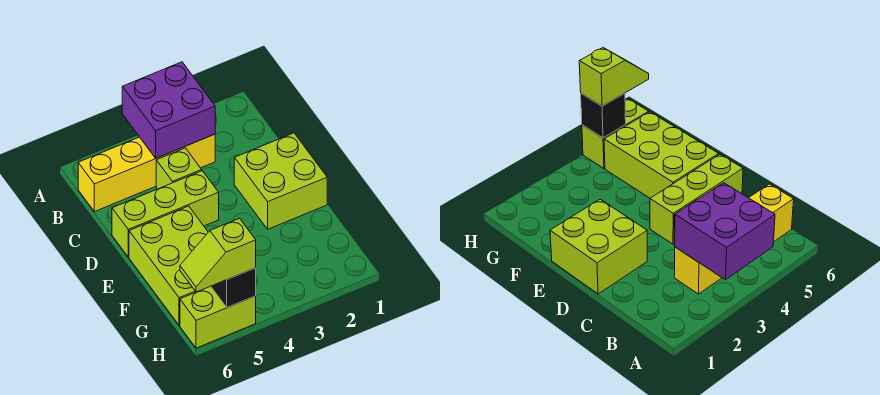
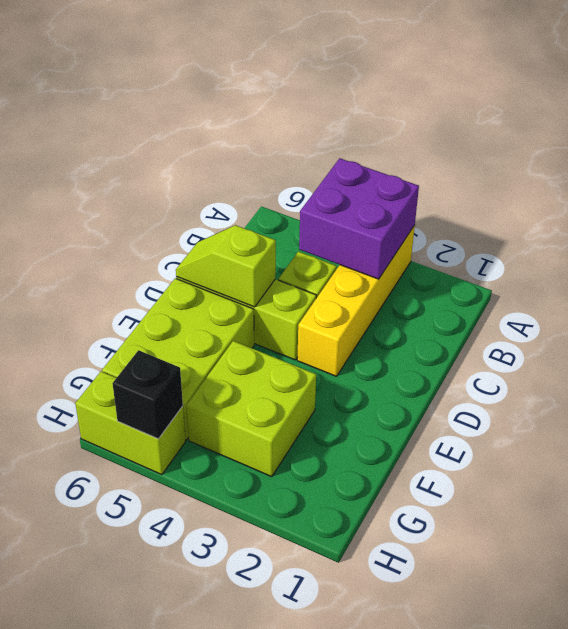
yellow brick B3:B6 level 1 -> yellow brick A3:D3 level 1
lime brick D1:E2 level 1 -> lime brick F3:G4 level 1
lime slope H5:H6 level 3 top 5 -> lime slope D5:D6 level 2 top 5

